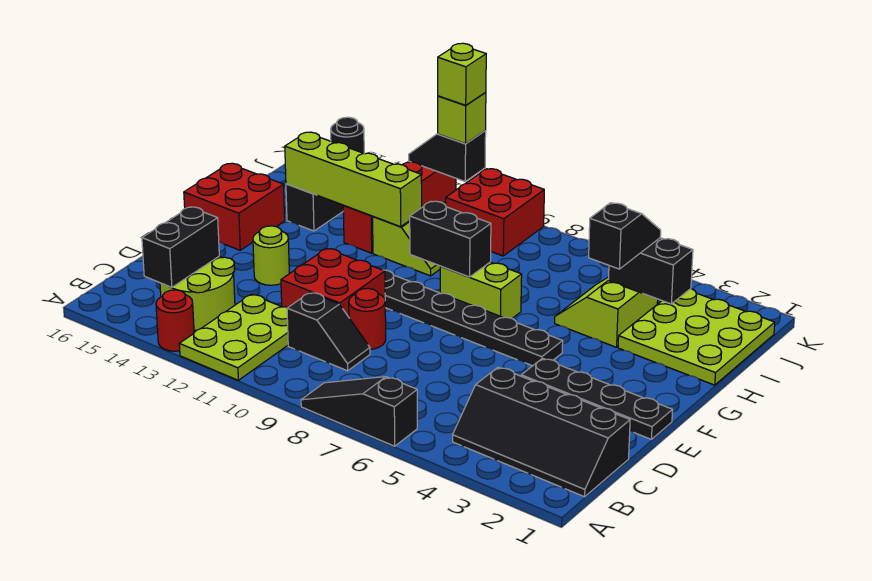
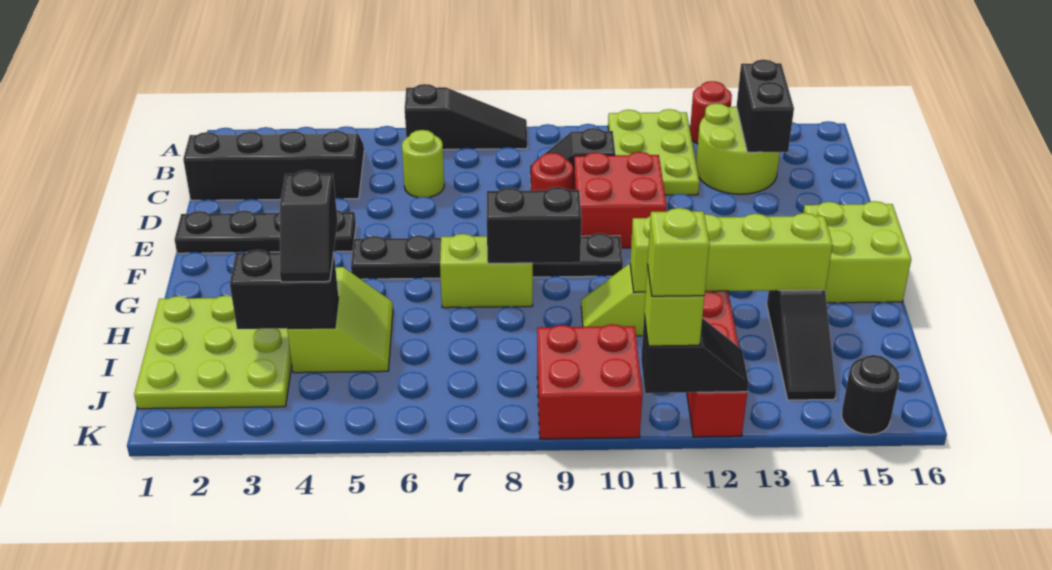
lime round brick E13 level 1 -> lime round brick C6 level 1
red brick F15:G16 level 1 -> lime brick F15:G16 level 1

